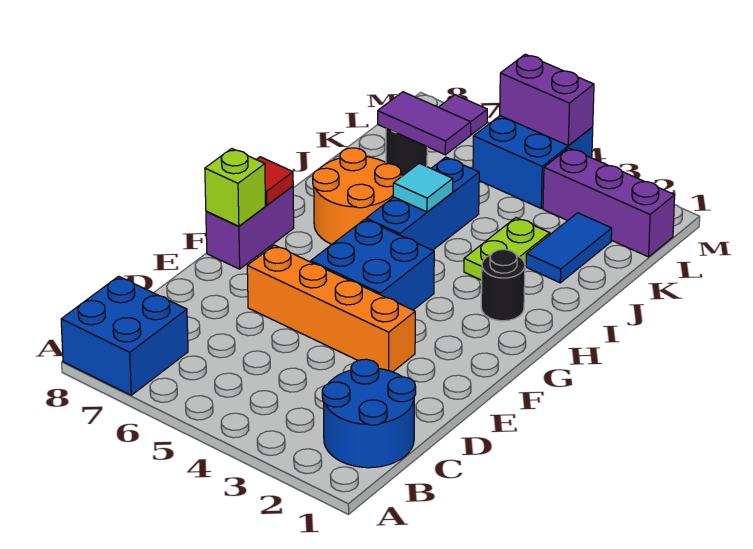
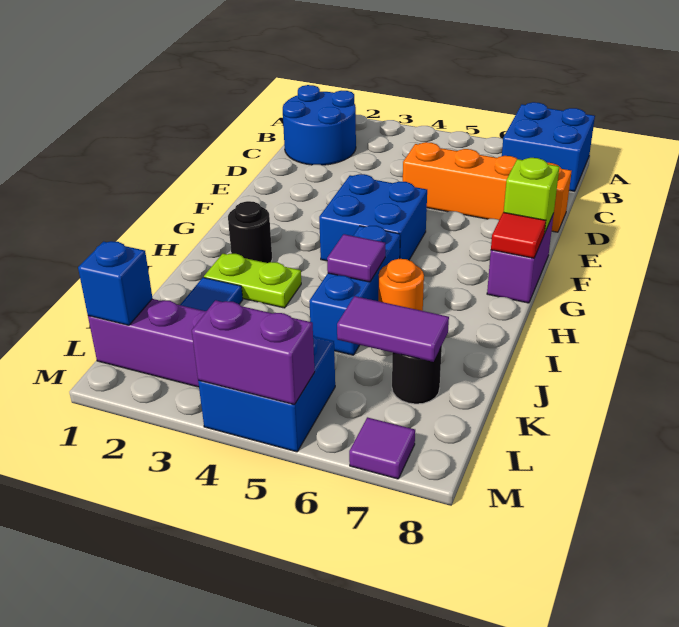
orange brick E3:E6 level 1 -> orange brick D5:D8 level 1
orange round brick H6:I7 level 1 -> orange round brick I6 level 1
lime plate I3:J3 level 1 -> lime plate I2:I3 level 1
cyan tile I5 level 2 -> purple tile I5 level 2
none -> blue brick L1 level 2

